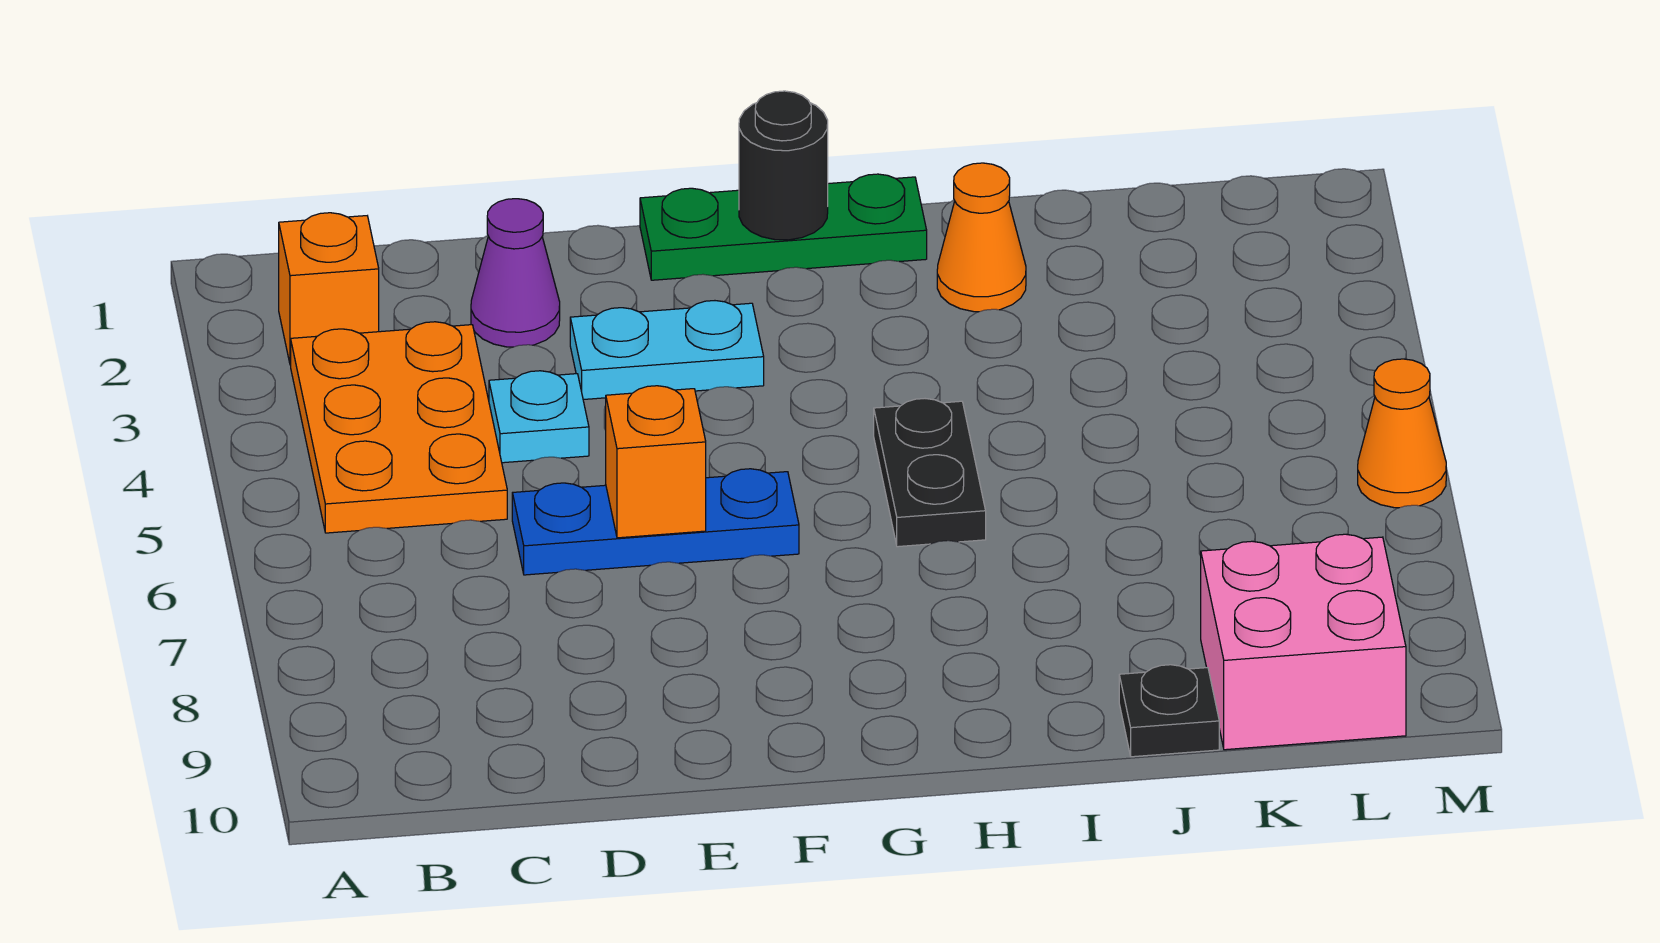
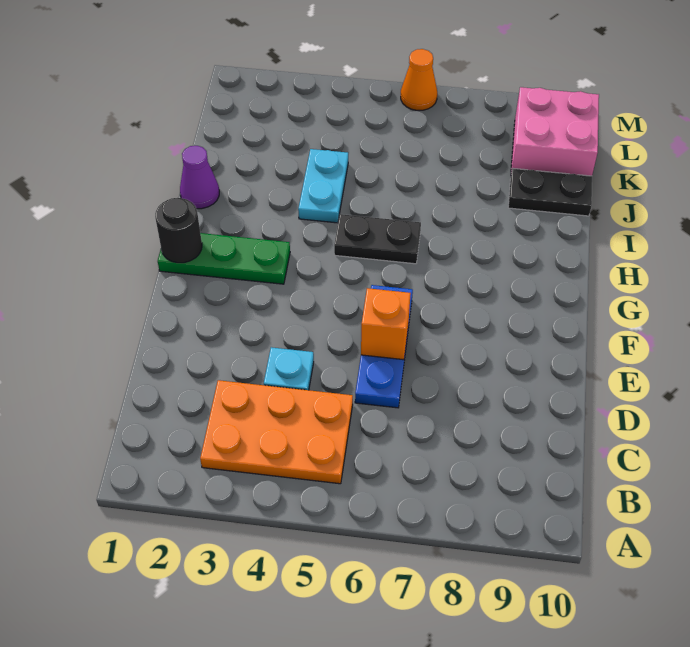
orange brick B2 level 1 -> none
purple cone D2 level 1 -> purple cone I1 level 1
cyan plate E3:F3 level 1 -> cyan plate I4:J4 level 1
green plate F1:H1 level 1 -> green plate G1:G3 level 1
orange cone I2 level 1 -> none
black plate J10 level 1 -> black plate J9:J10 level 1

